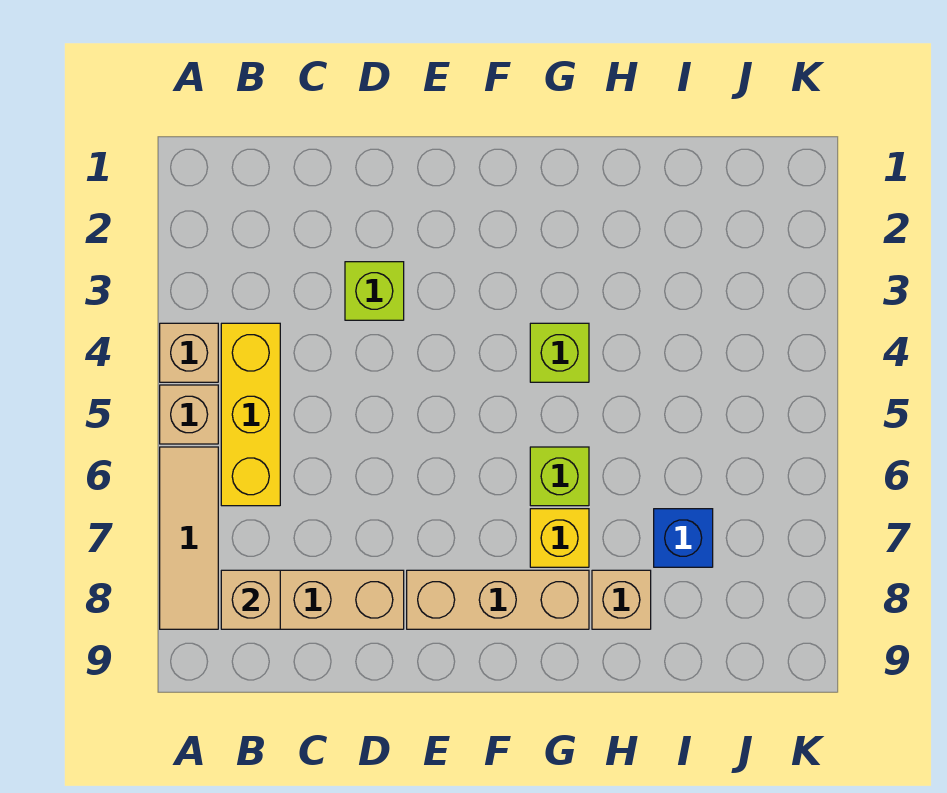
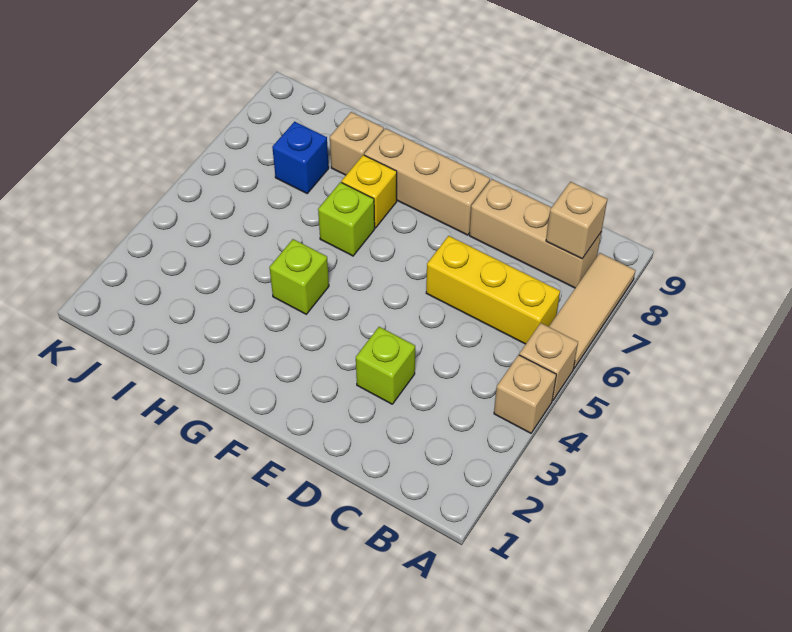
yellow brick B4:B6 level 1 -> yellow brick B6:D6 level 1

